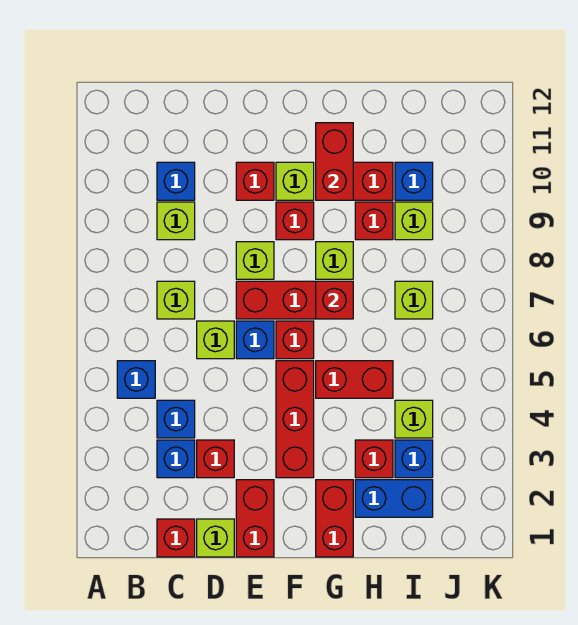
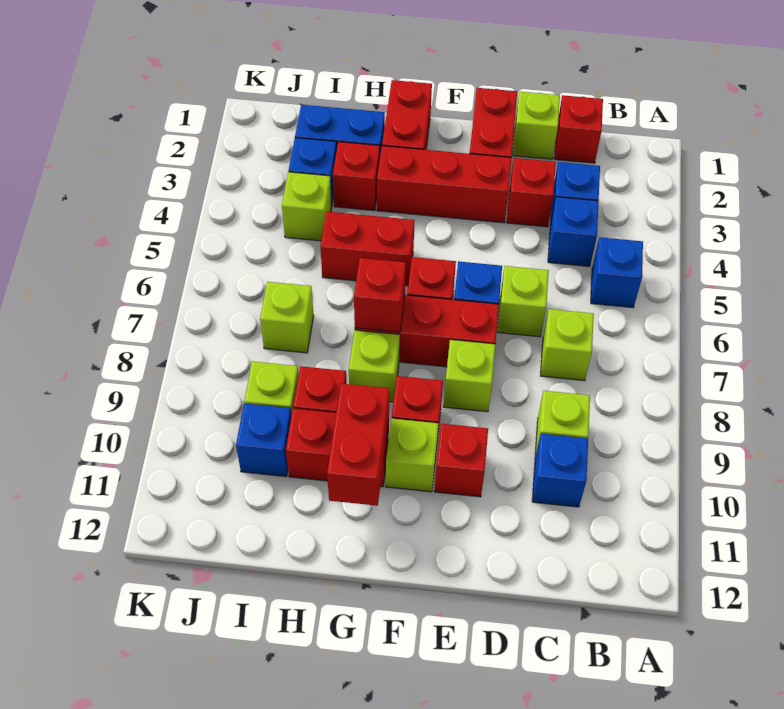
red brick F3:F5 level 1 -> red brick E3:G3 level 1

